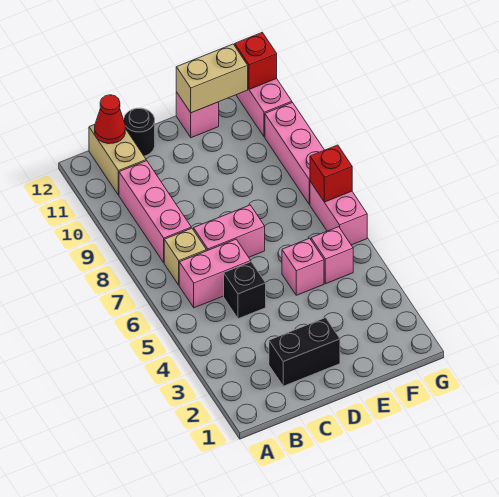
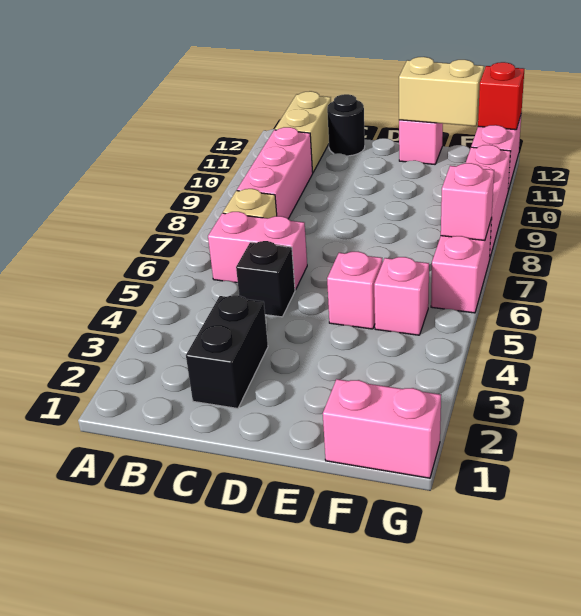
red cone B12 level 2 -> none
black brick C2:D2 level 1 -> black brick C2:C3 level 1
pink brick C7:D7 level 1 -> pink brick F1:G1 level 1
red brick G7 level 2 -> pink brick G7 level 2

